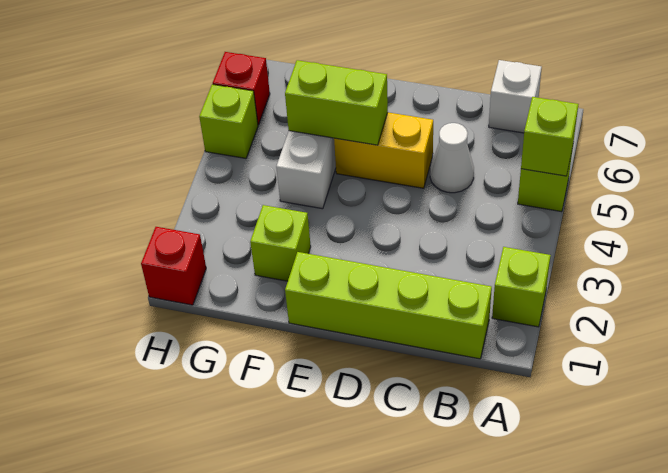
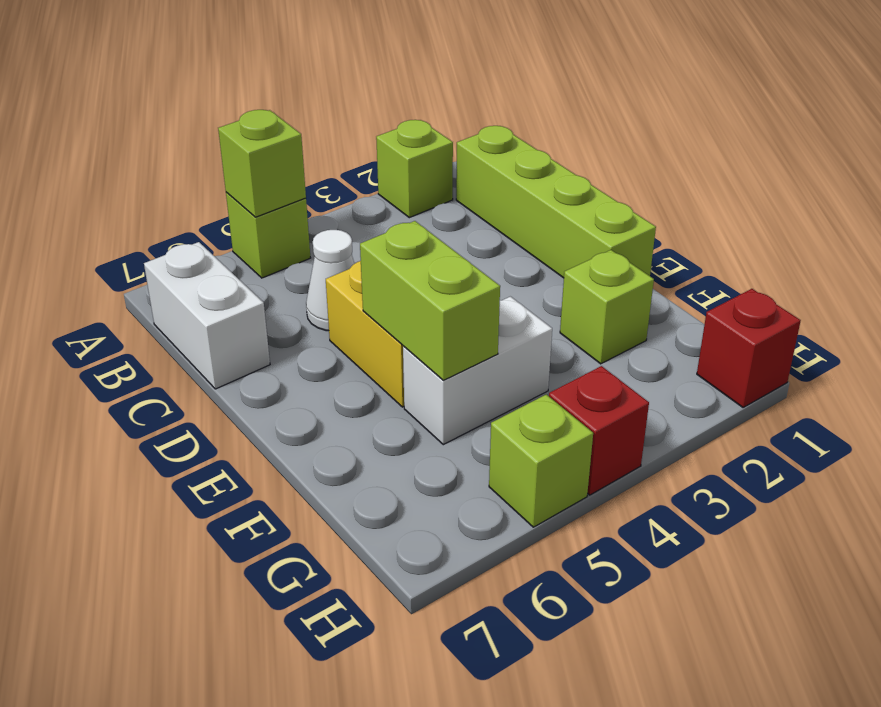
white brick B7 level 1 -> white brick B7:C7 level 1
red brick H6 level 1 -> red brick H4 level 1

